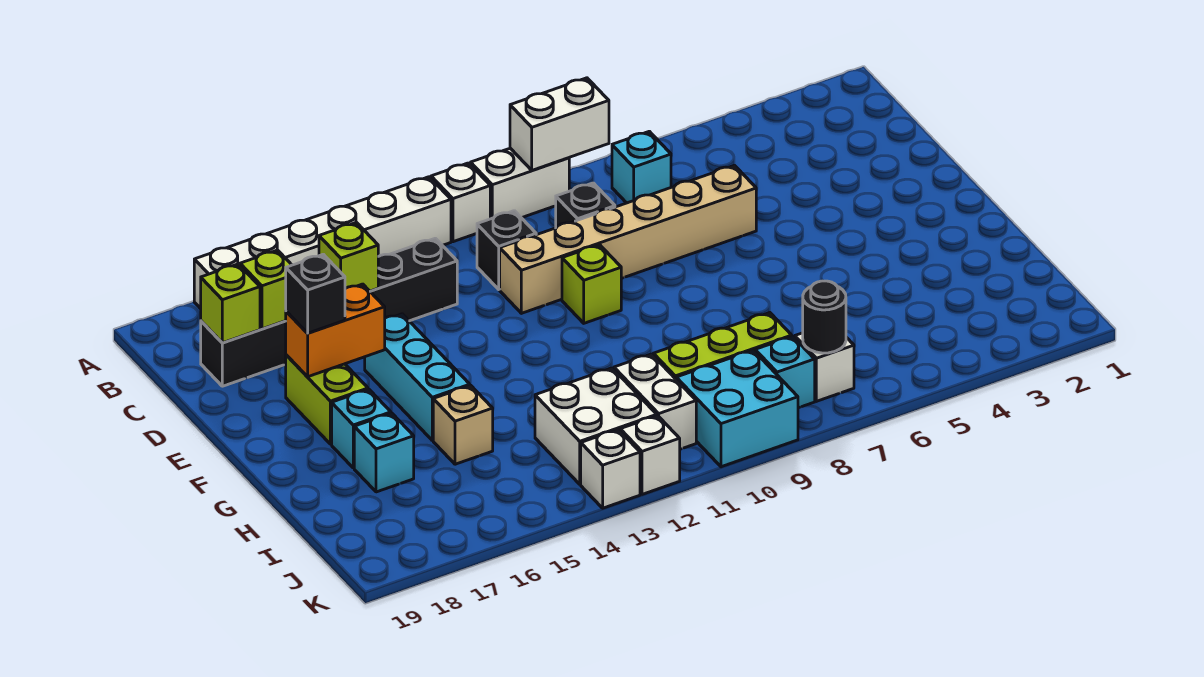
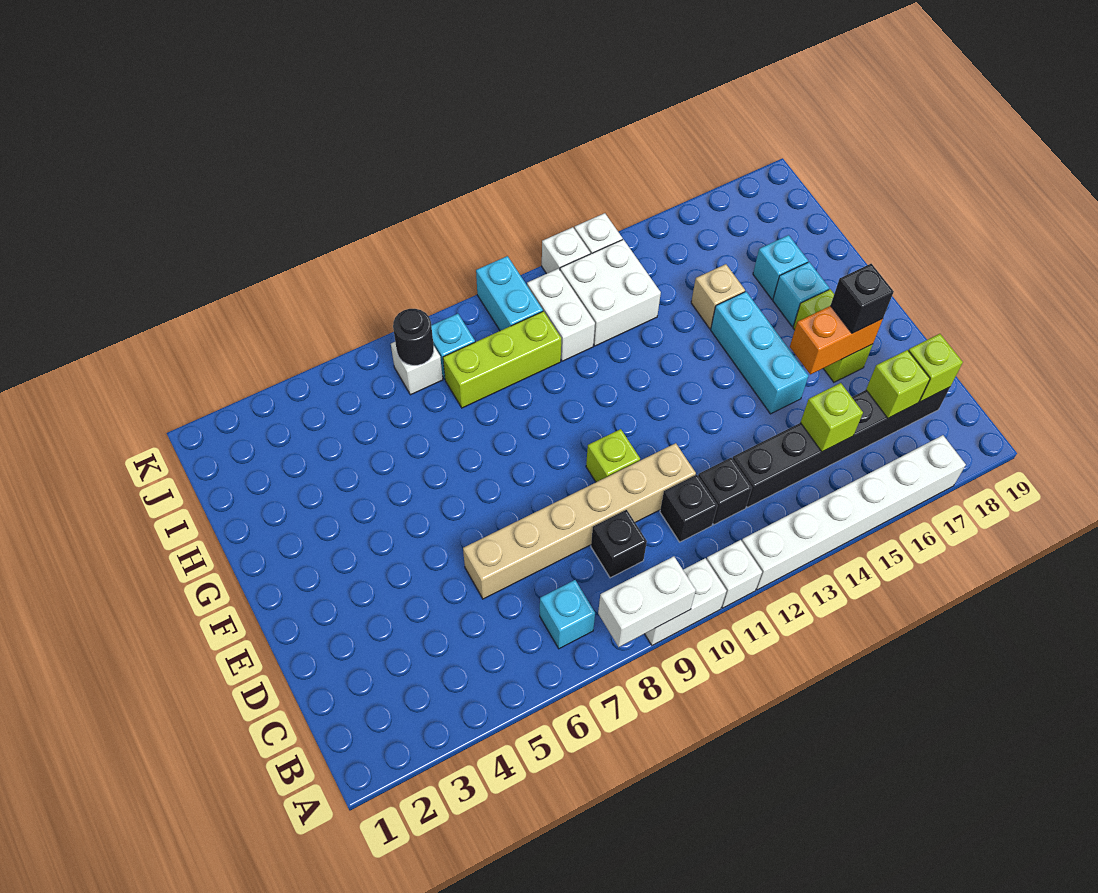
none -> black brick C12 level 1
cyan brick J9:K10 level 1 -> cyan brick J10:K10 level 1

